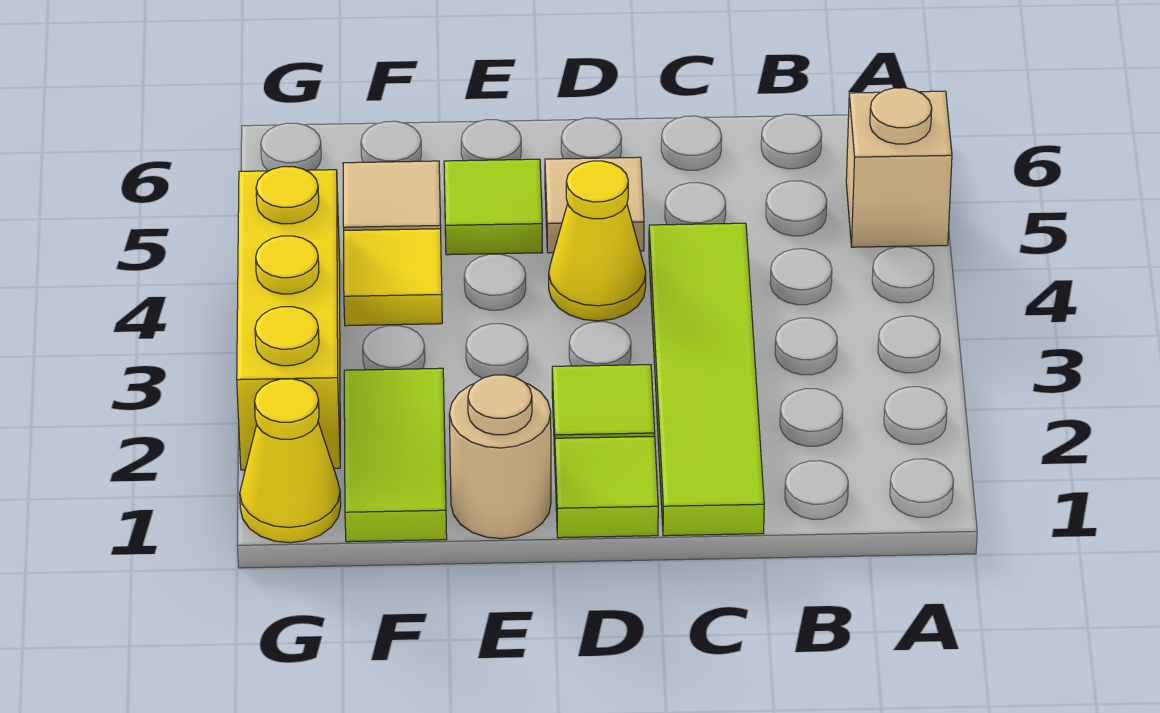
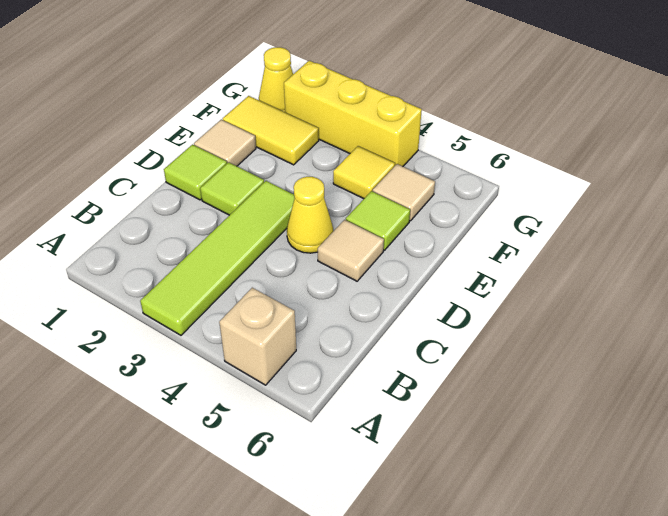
lime tile C1:C4 level 1 -> lime tile A3:D3 level 1
tan round brick E1 level 1 -> tan tile E1 level 1
lime tile F1:F2 level 1 -> yellow tile F1:F2 level 1

